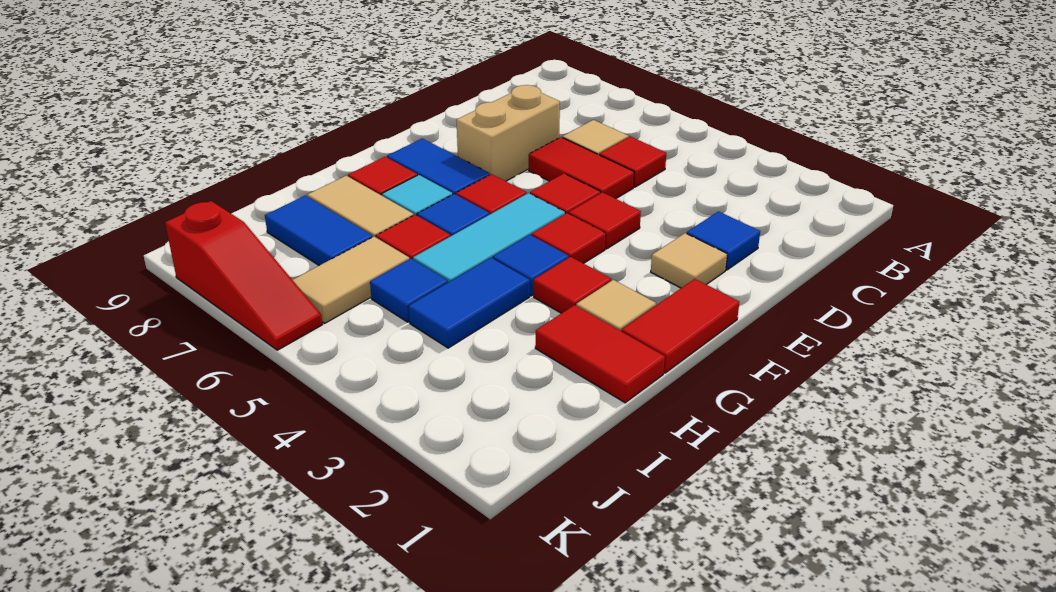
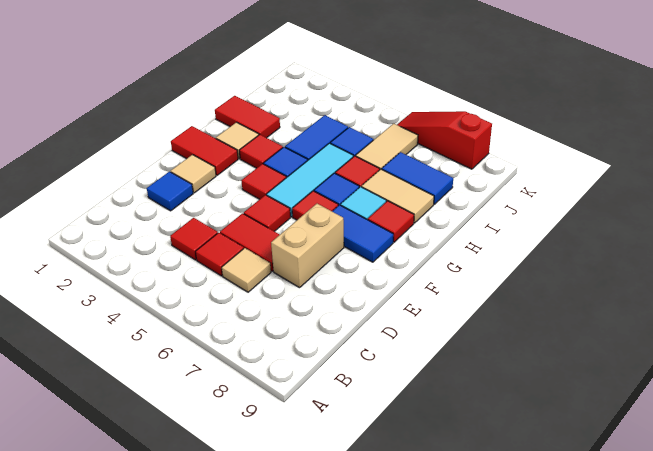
red tile E4 level 1 -> red tile C4 level 1
red tile F1:G1 level 1 -> red tile F1:F2 level 1

